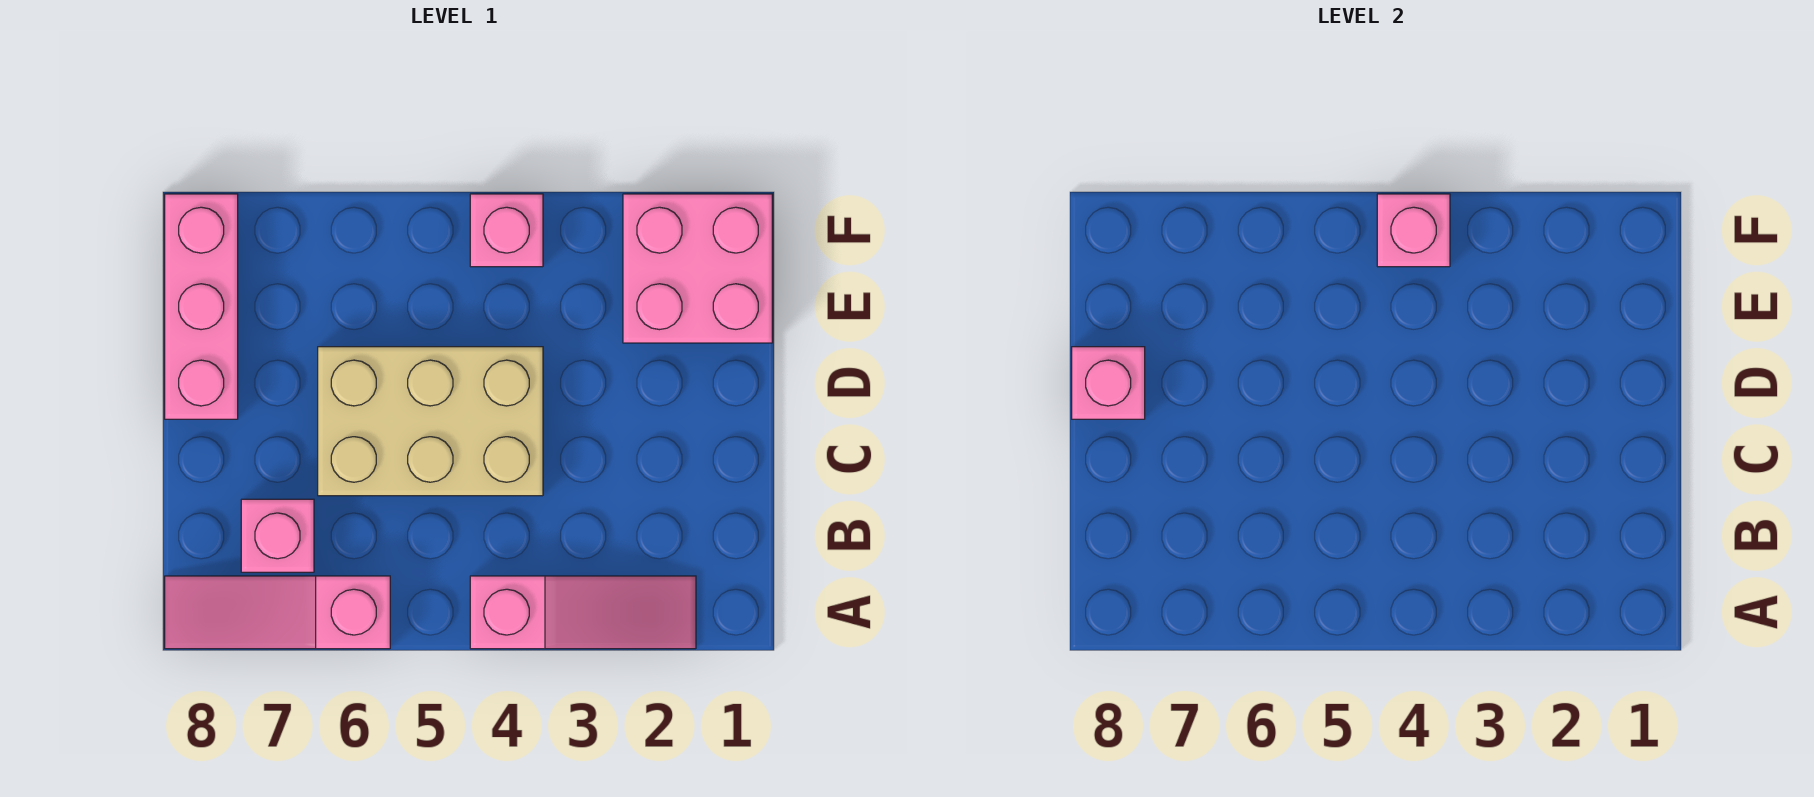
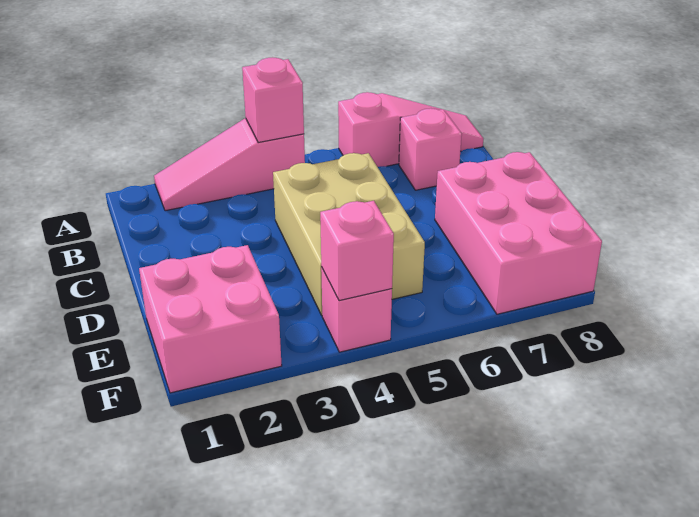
tan brick C4:D6 level 1 -> tan brick C4:E5 level 1
pink brick D8:F8 level 1 -> pink brick D7:F8 level 1
pink brick D8 level 2 -> pink brick A4 level 2

